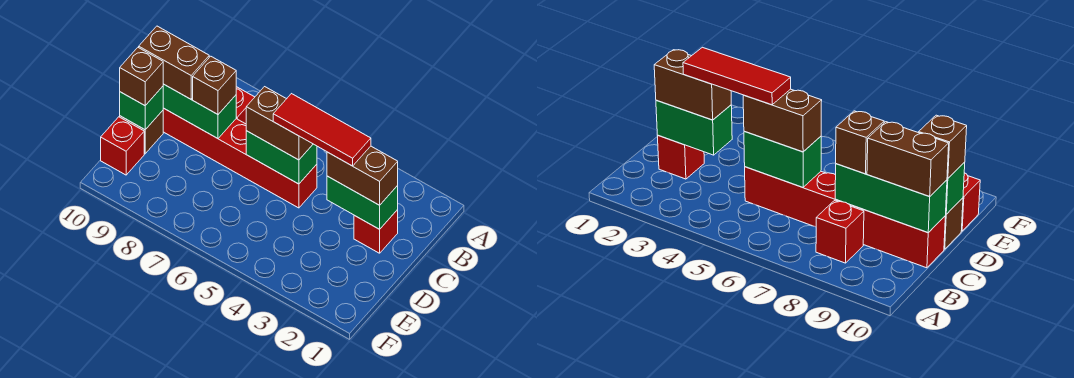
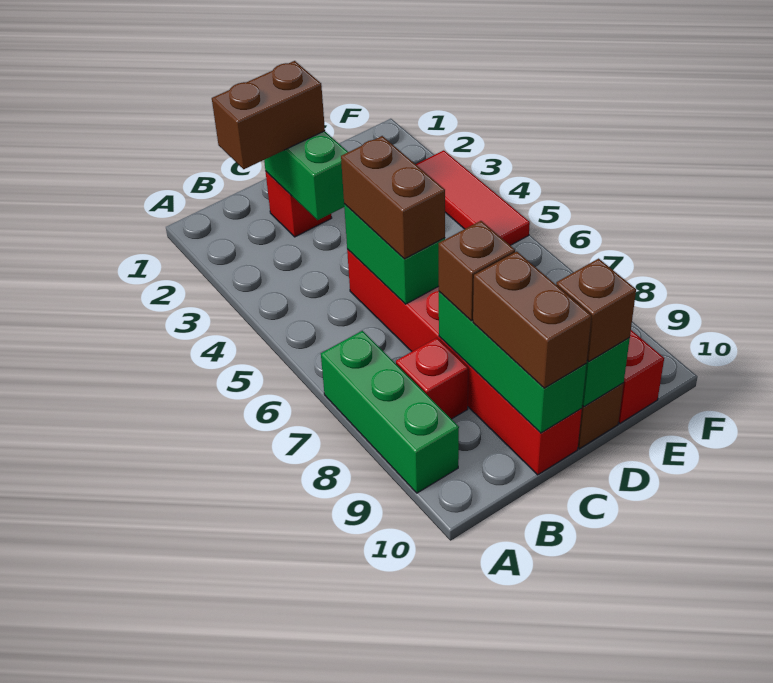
none -> green brick A7:A9 level 1
brown brick C2:C3 level 3 -> brown brick B2:C2 level 3
red tile C3:C5 level 4 -> red tile F3:F5 level 1

